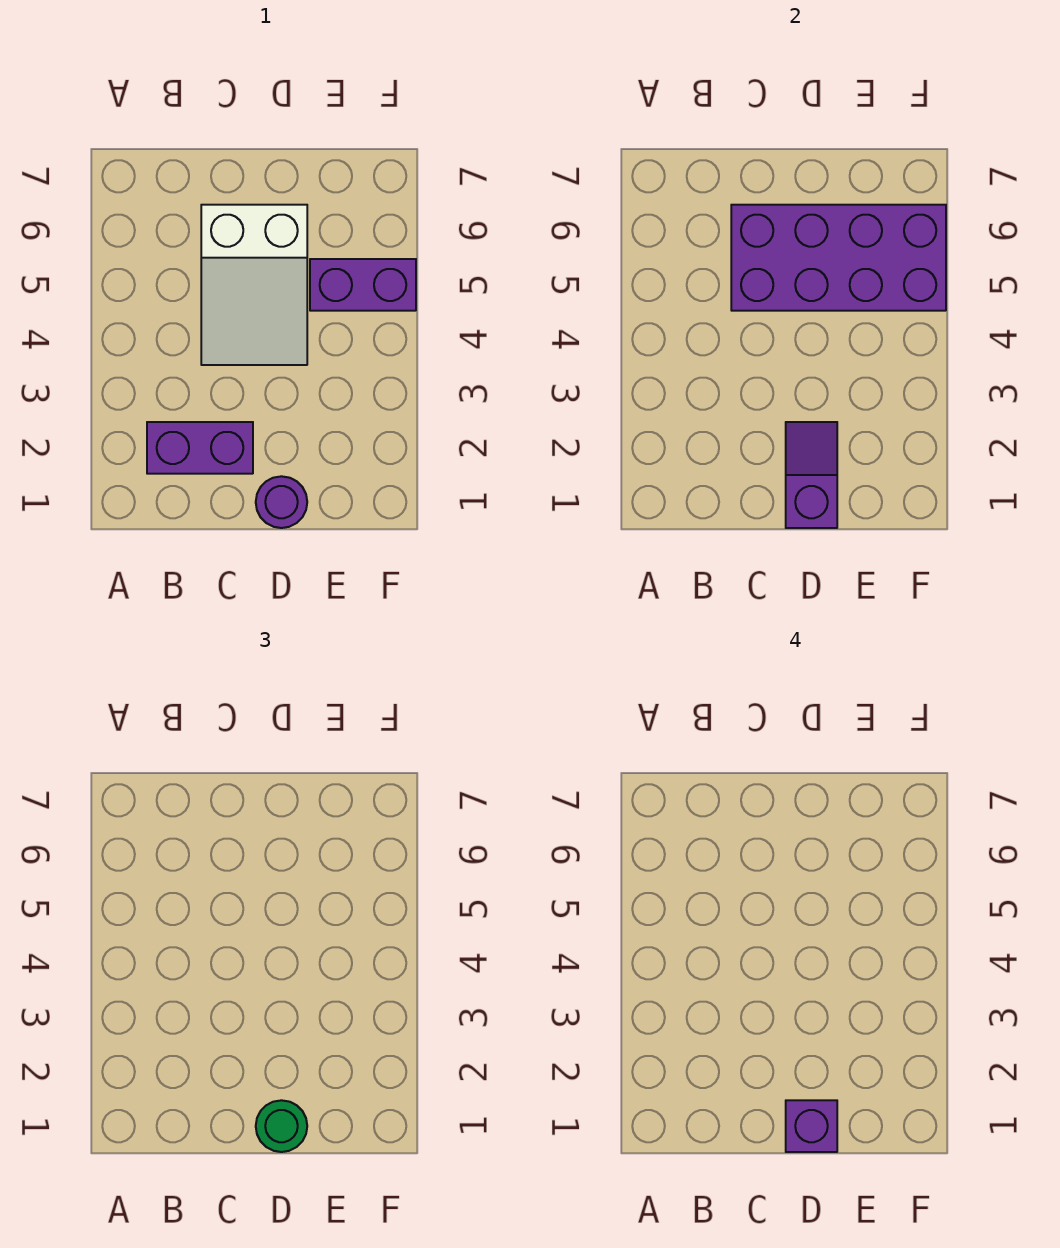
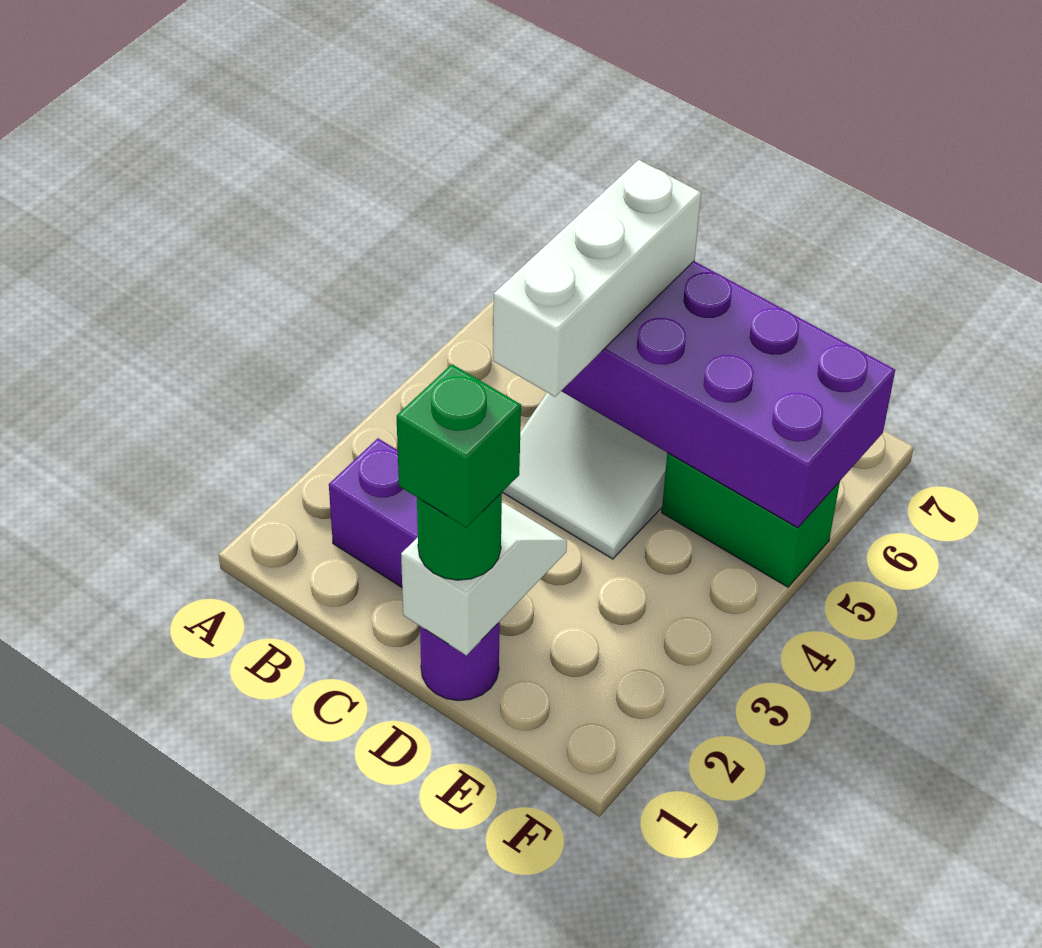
none -> white brick C4:C6 level 3
purple slope D1:D2 level 2 top 1 -> white slope D1:D2 level 2 top 1
purple brick D1 level 4 -> green brick D1 level 4
purple brick E5:F5 level 1 -> green brick E5:F5 level 1

